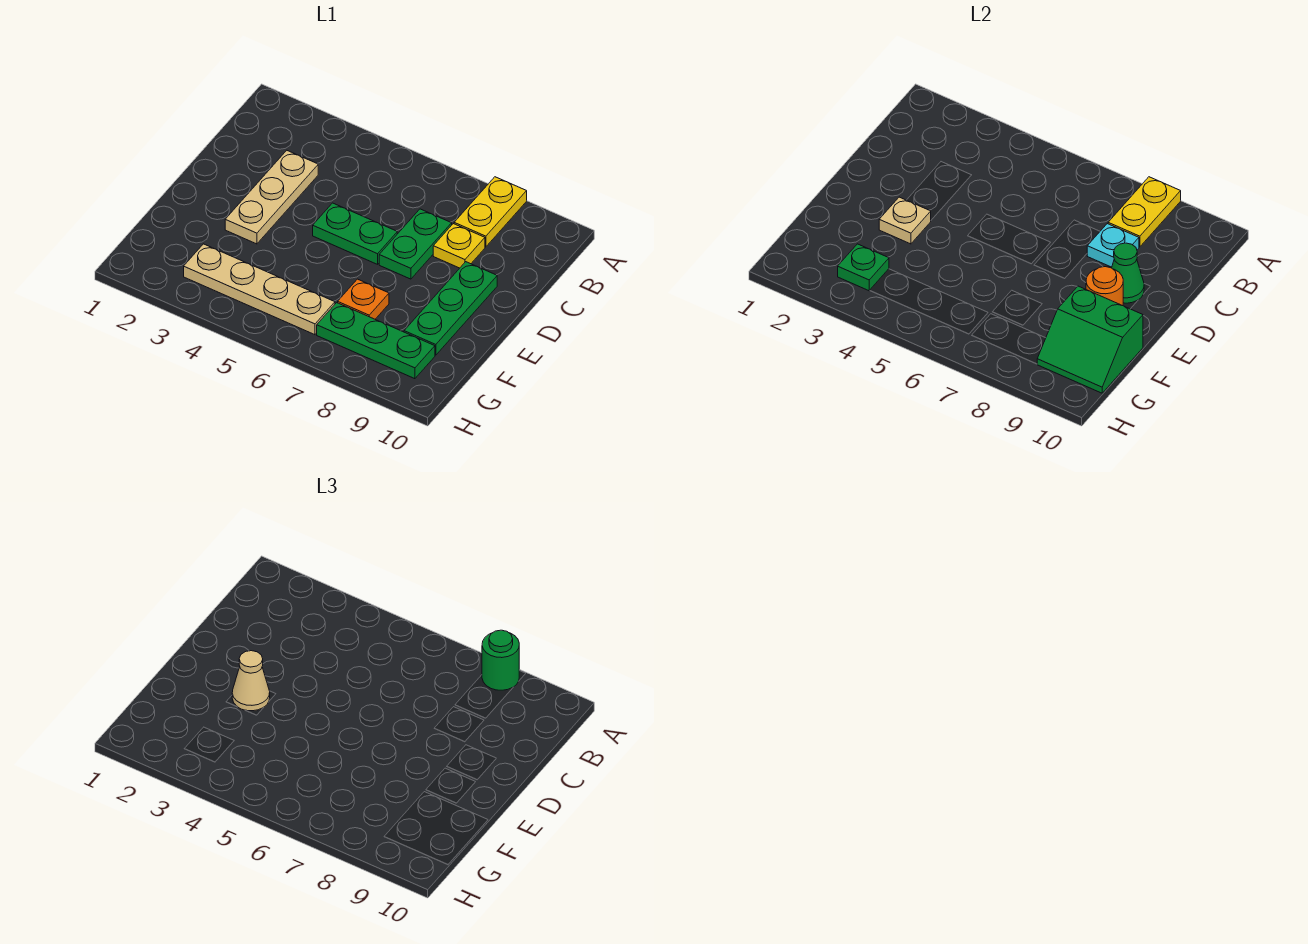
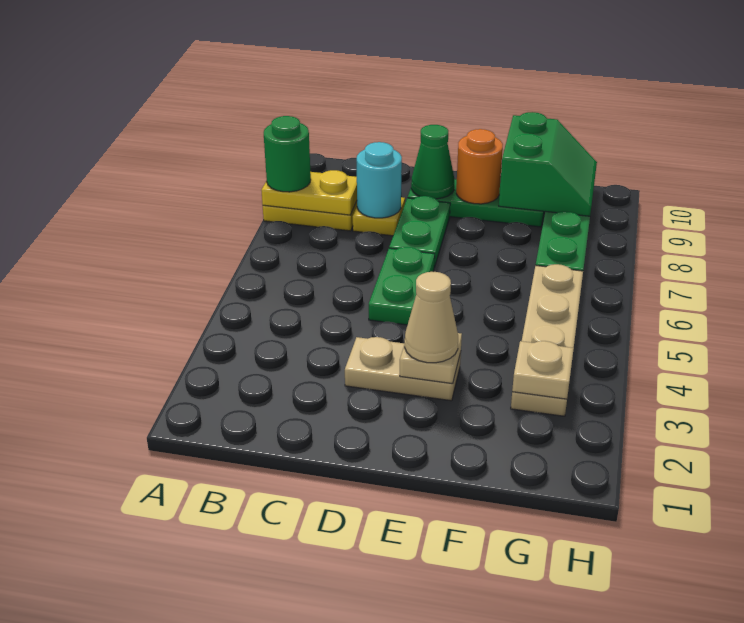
tan plate C3:E3 level 1 -> tan plate D3:E3 level 1
green plate C7:D7 level 1 -> green plate D7:D8 level 1
cyan plate C8 level 2 -> cyan round brick C8 level 2
orange plate F7 level 1 -> none
green plate G3 level 2 -> tan plate G3 level 2

